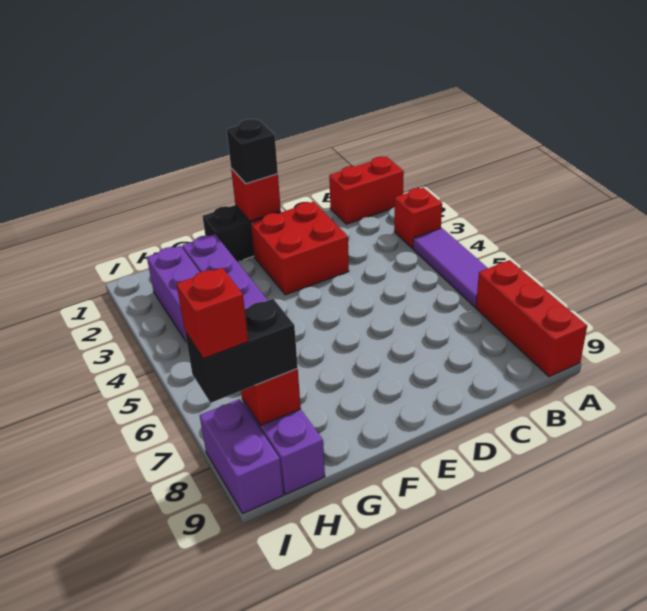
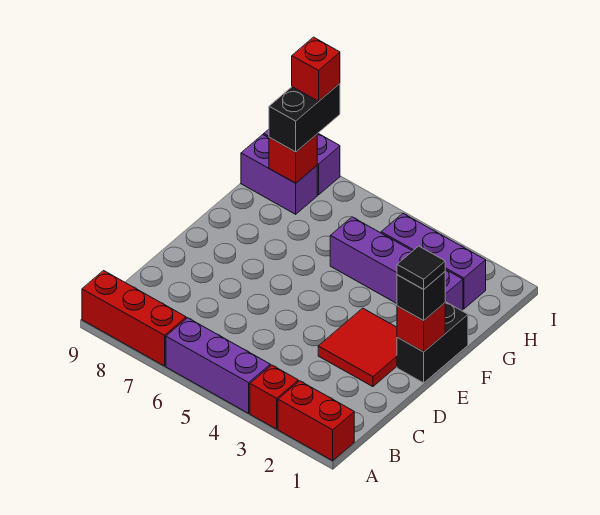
red brick A1:B1 level 1 -> red brick A1:A2 level 1
purple tile A4:A6 level 1 -> purple brick A4:A6 level 1
red brick D2:E3 level 1 -> red tile D2:E3 level 1
none -> black tile E1 level 4

